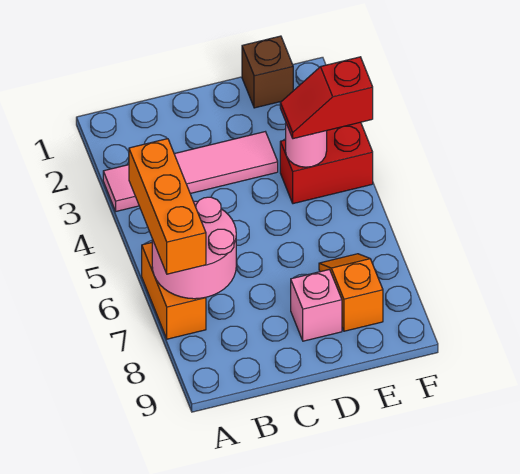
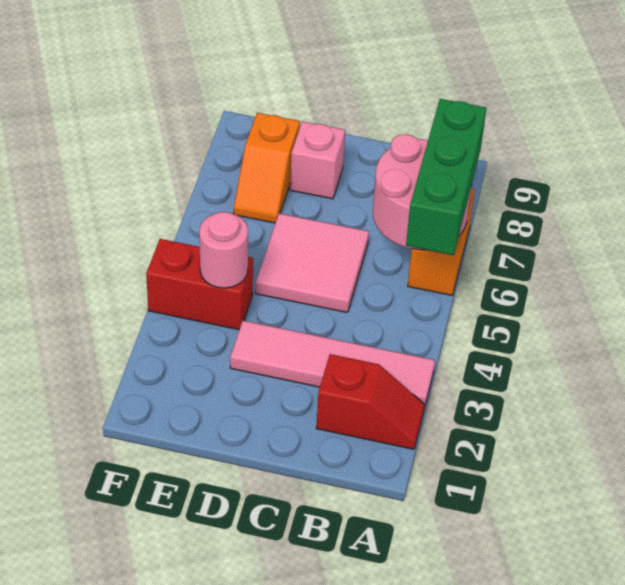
orange brick A5:A7 level 3 -> green brick A5:A7 level 3
none -> pink tile C5:D6 level 1
brown brick E1 level 1 -> none
red slope E4:F4 level 3 top F -> red slope A2:B2 level 1 top B

